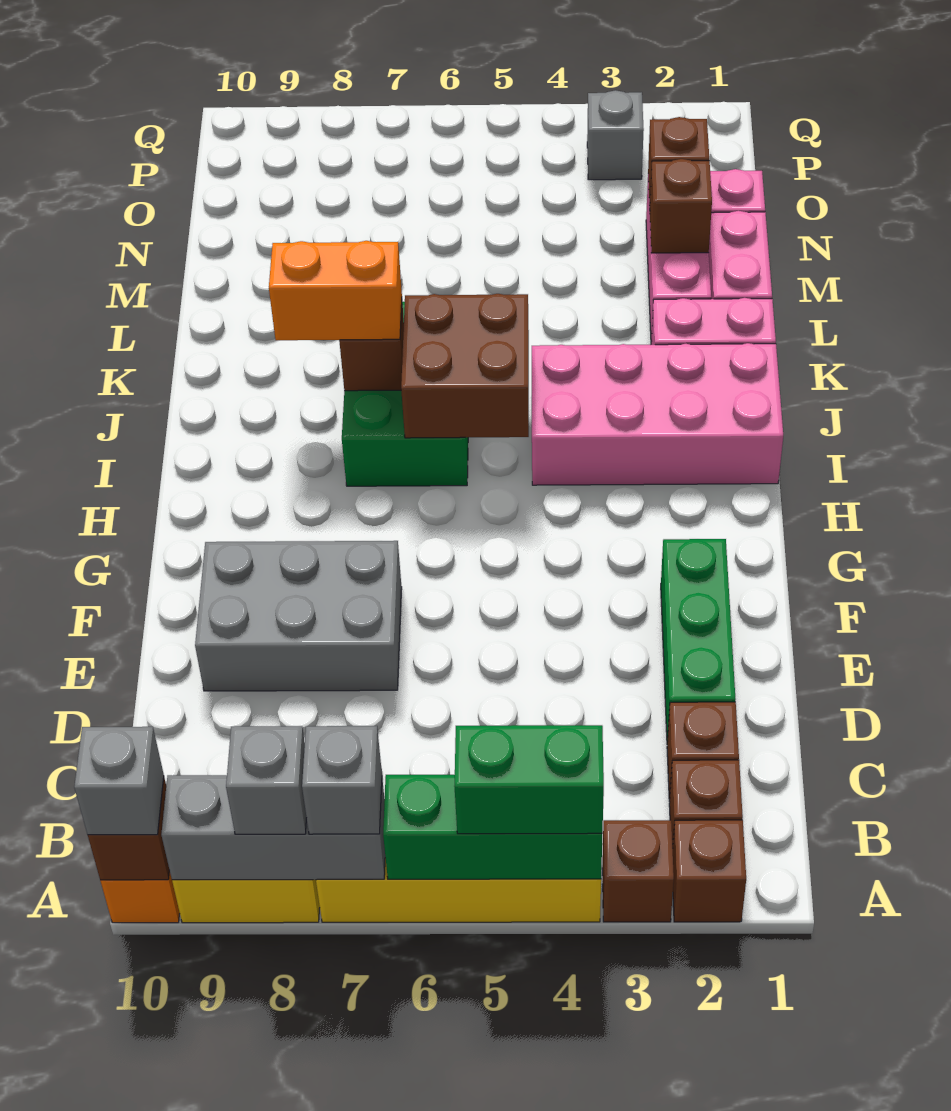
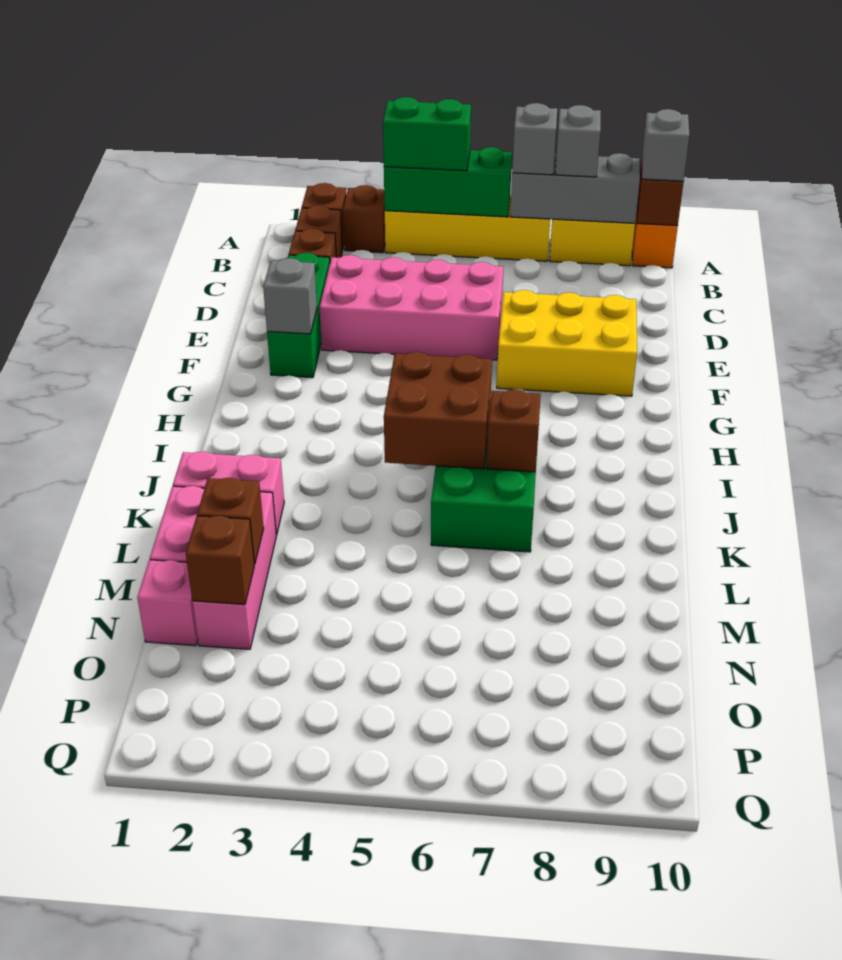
grey brick E7:F9 level 1 -> yellow brick E7:F9 level 1
pink brick I1:J4 level 1 -> pink brick D3:E6 level 1
orange brick J7:J8 level 3 -> none
grey brick P3 level 1 -> grey brick F2 level 2

